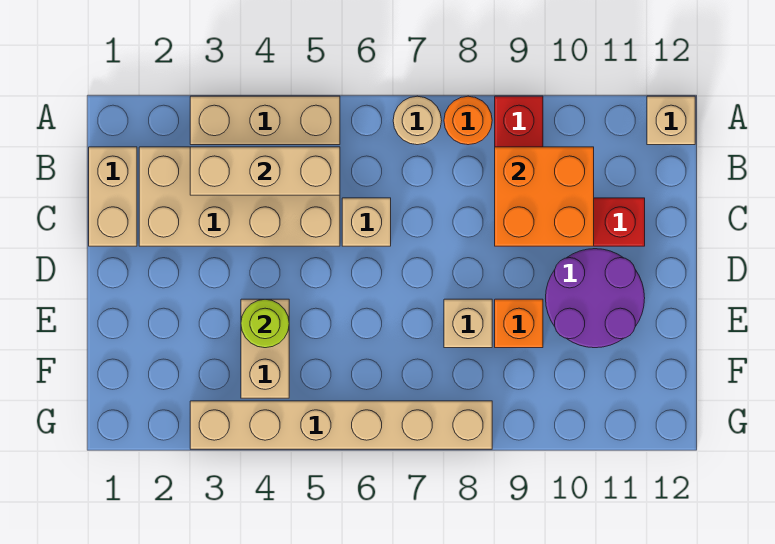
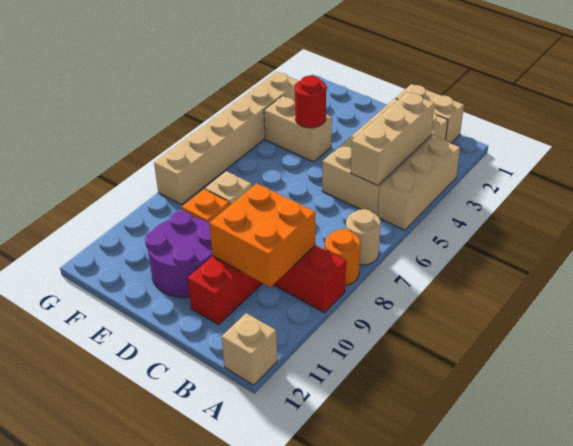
tan brick C6 level 1 -> none
lime round brick E4 level 2 -> red round brick E4 level 2

